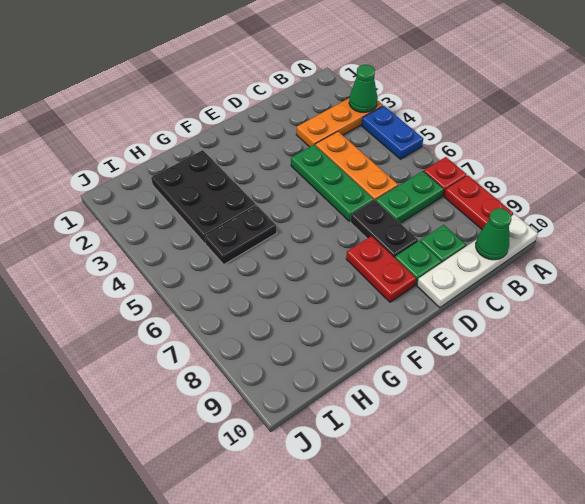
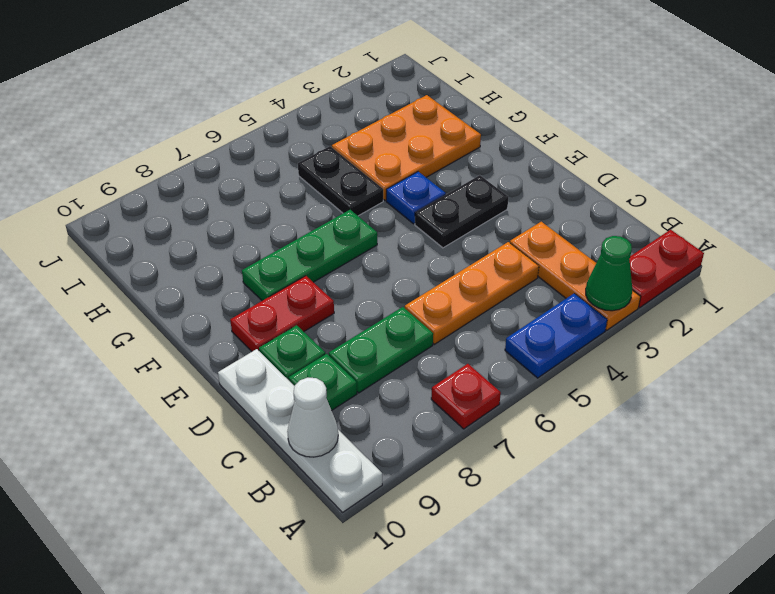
red plate A8:A9 level 1 -> red plate A1:A2 level 1
green plate B7:C7 level 1 -> green plate C7:C8 level 1
green cone B10 level 2 -> white cone B10 level 2
green plate D4:D6 level 1 -> green plate F6:F8 level 1
black plate D7:D8 level 1 -> black plate E3:E4 level 1
none -> blue plate F4 level 1
black plate G2:H4 level 1 -> orange plate G2:H4 level 1

